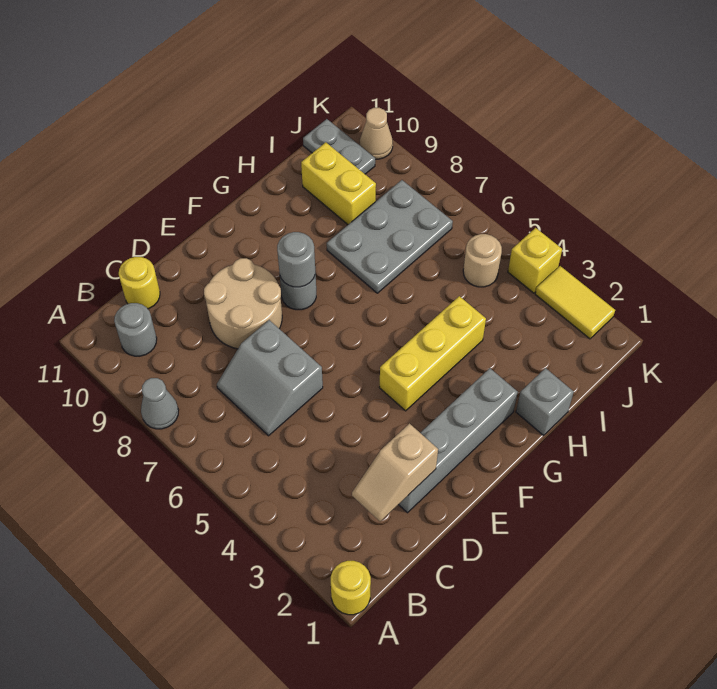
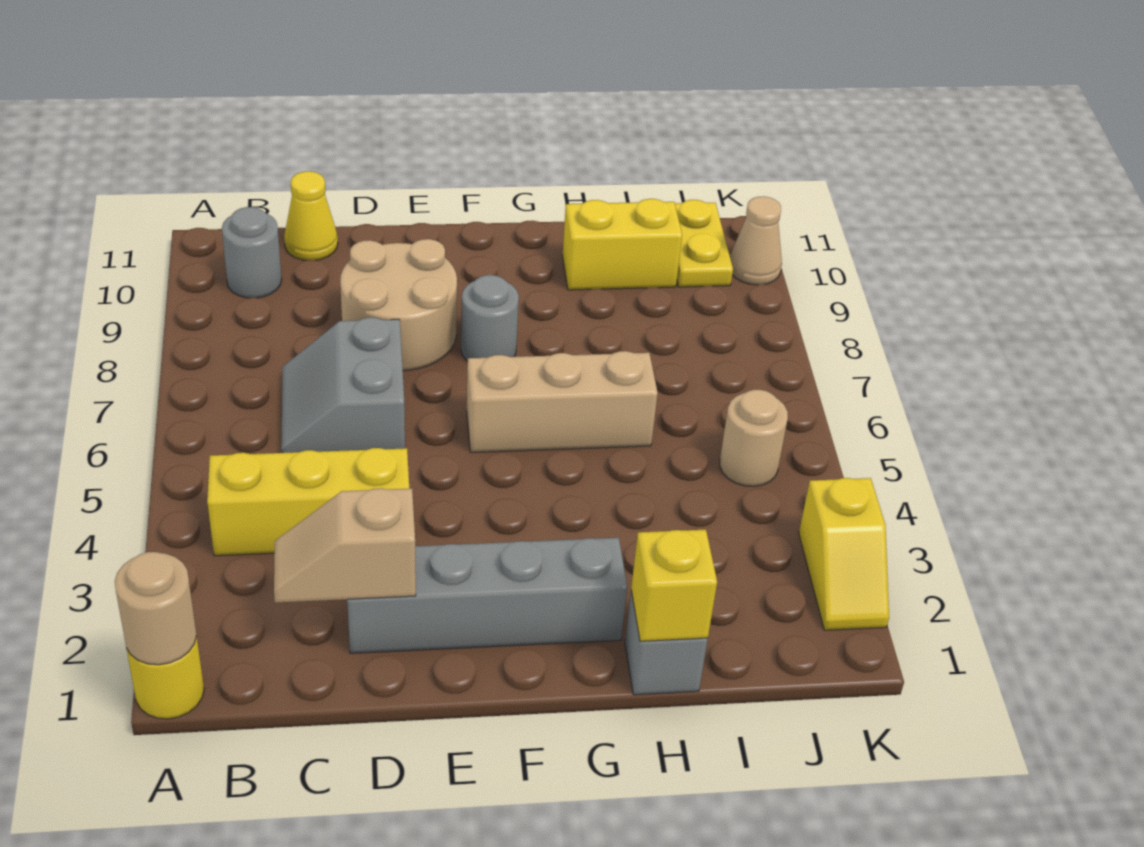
none -> tan round brick A1 level 2
grey cone A8 level 1 -> none
yellow round brick C11 level 1 -> yellow cone C11 level 1
yellow brick F4:H4 level 1 -> yellow brick B4:D4 level 1
none -> tan brick F6:H6 level 1
grey round brick F8 level 2 -> none
grey plate H7:J8 level 1 -> none
yellow brick I9:I10 level 1 -> yellow brick H10:I10 level 1
grey plate J10:J11 level 1 -> yellow plate J10:J11 level 1
yellow tile K2:K3 level 1 -> yellow slope K2:K3 level 1 top 3
yellow brick K4 level 1 -> yellow brick H1 level 2

